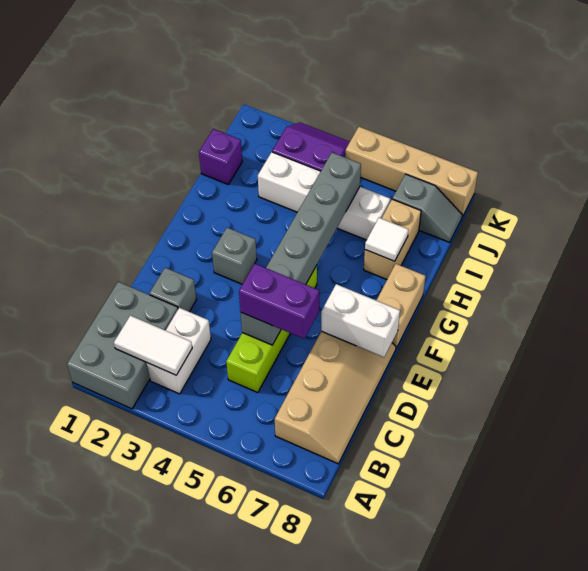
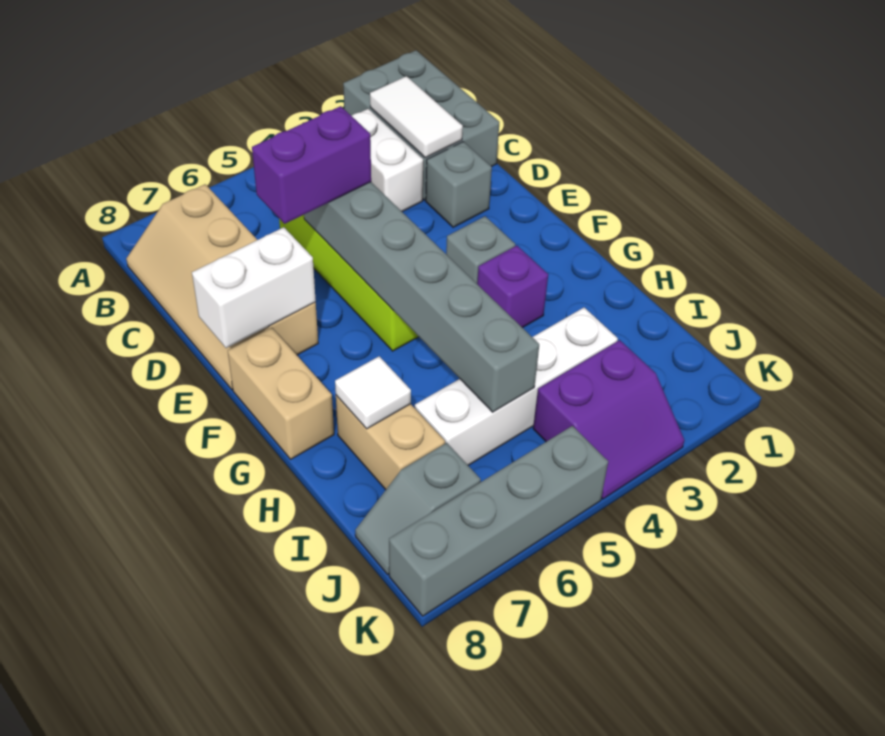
white tile B2:B3 level 2 -> white tile B2:C2 level 2
purple brick I1 level 1 -> purple brick G3 level 1
tan brick K5:K8 level 1 -> grey brick K5:K8 level 1

